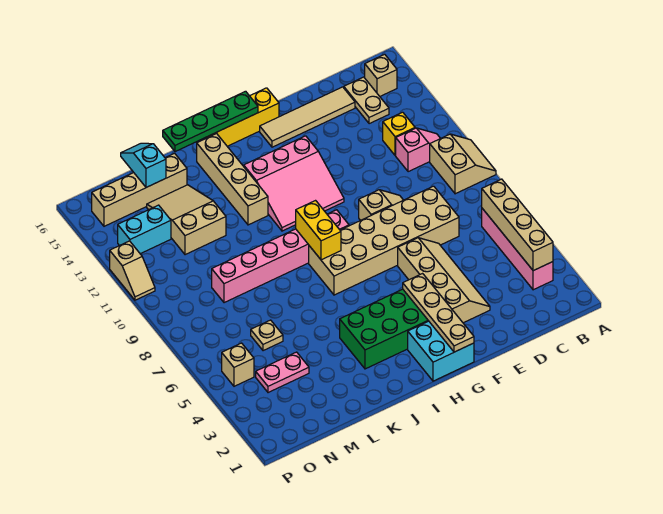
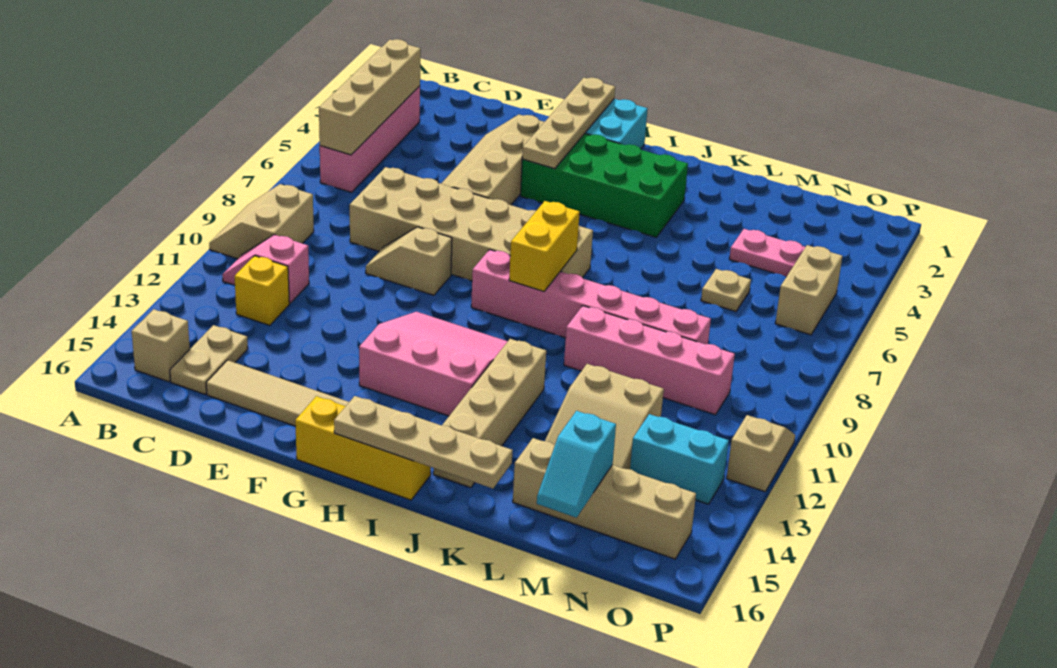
green plate H16:K16 level 2 -> tan plate H16:K16 level 2
none -> pink brick K10:N10 level 1
tan brick O5 level 1 -> tan brick O5:O6 level 1

